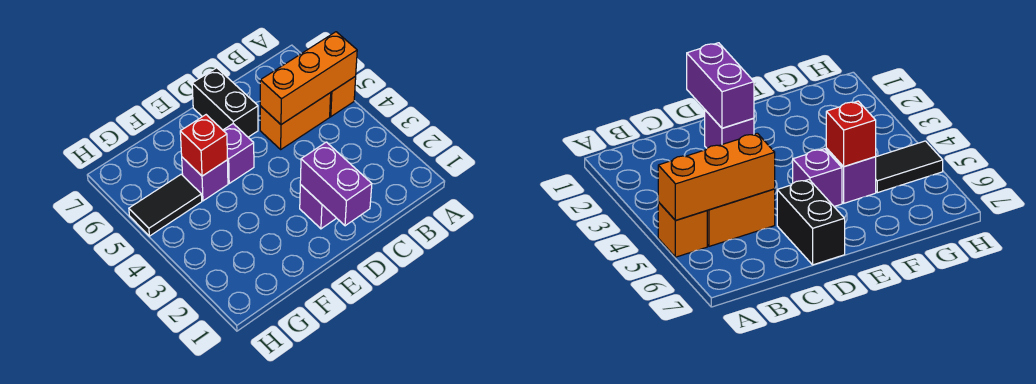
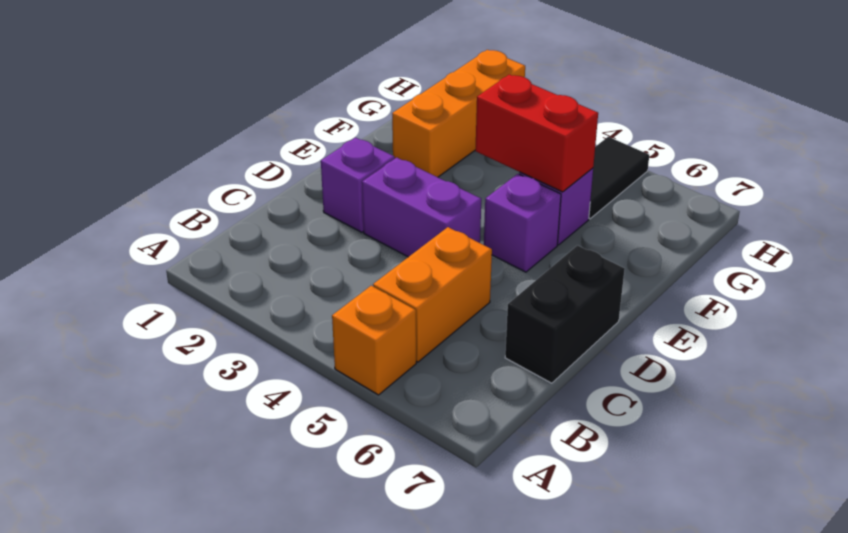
orange brick A5:C5 level 2 -> orange brick F2:H2 level 1
purple brick D1:D2 level 2 -> purple brick D3:D4 level 1
black brick D6:D7 level 1 -> black brick C7:D7 level 1
red brick F5 level 2 -> red brick F4:F5 level 2

